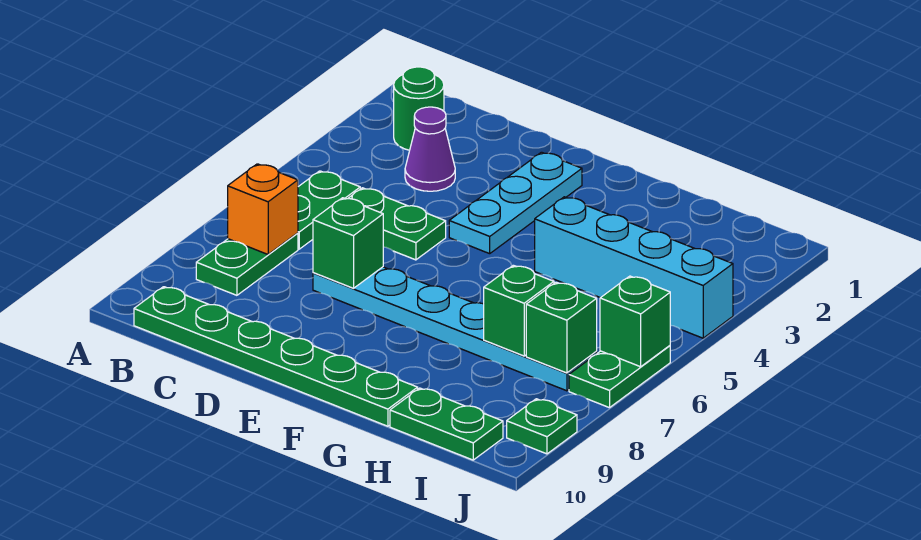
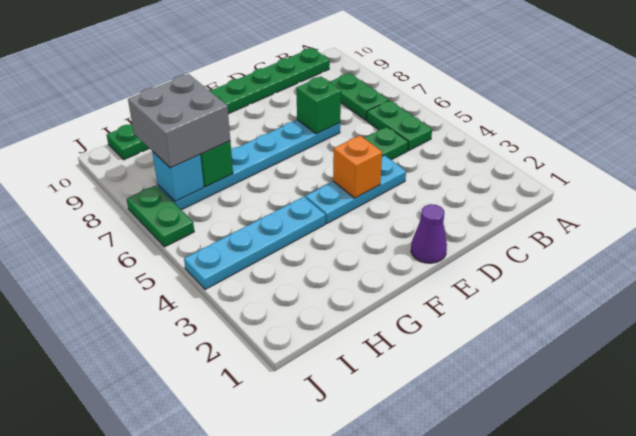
green round brick B2 level 1 -> none
orange brick B7 level 2 -> orange brick E4 level 2
purple cone C3 level 1 -> purple cone E1 level 1
cyan plate E2:E4 level 1 -> cyan plate D4:F4 level 1
cyan brick G4:J4 level 1 -> cyan plate G4:J4 level 1
none -> grey brick H7:I8 level 3
green brick I7 level 2 -> cyan brick I7 level 2
green brick J6 level 2 -> none
green plate J9 level 1 -> none

